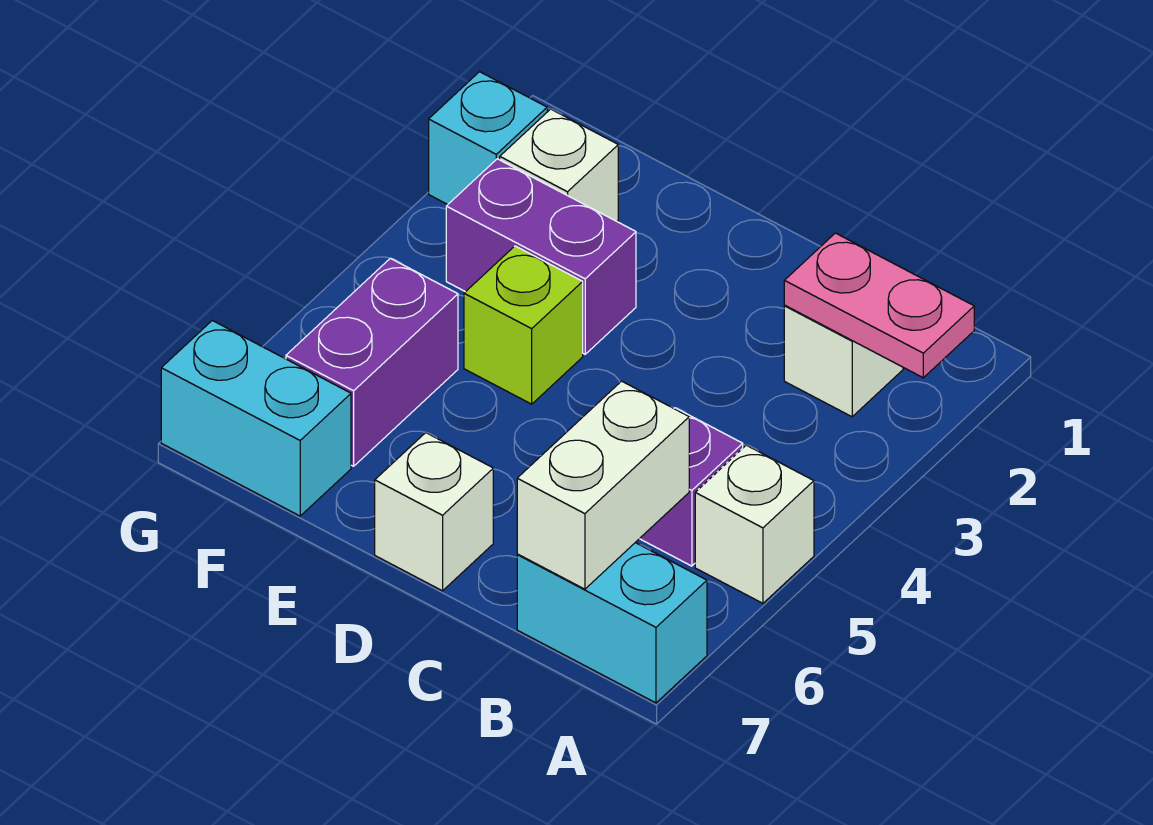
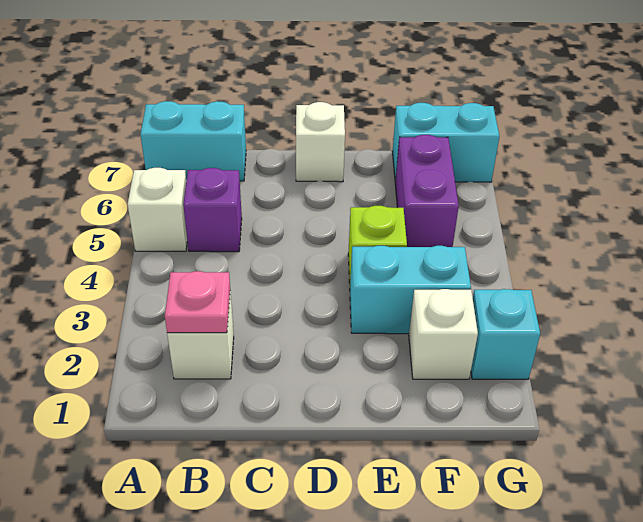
pink plate A2:B2 level 2 -> pink plate B2 level 2
white brick B6:B7 level 2 -> none
purple brick E3:F3 level 1 -> cyan brick E3:F3 level 1

